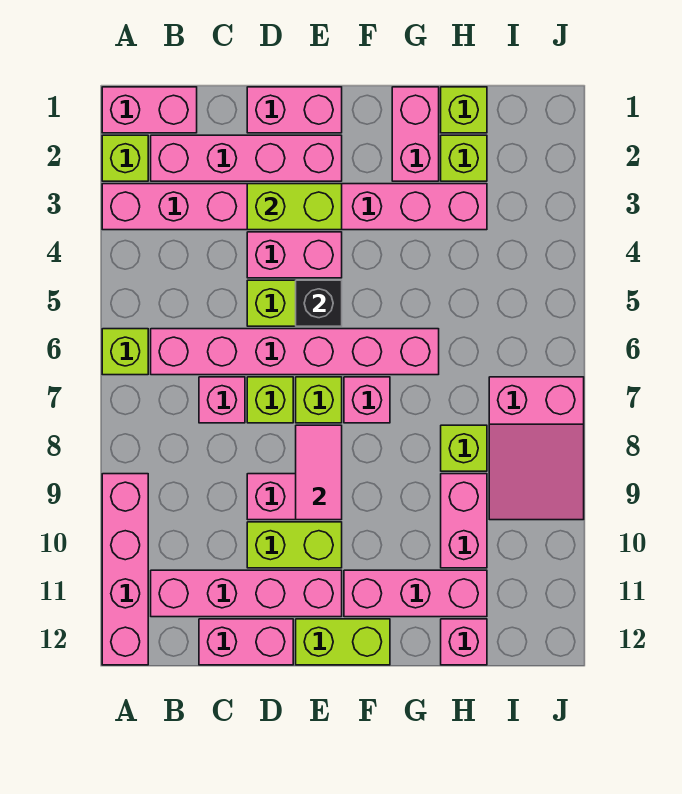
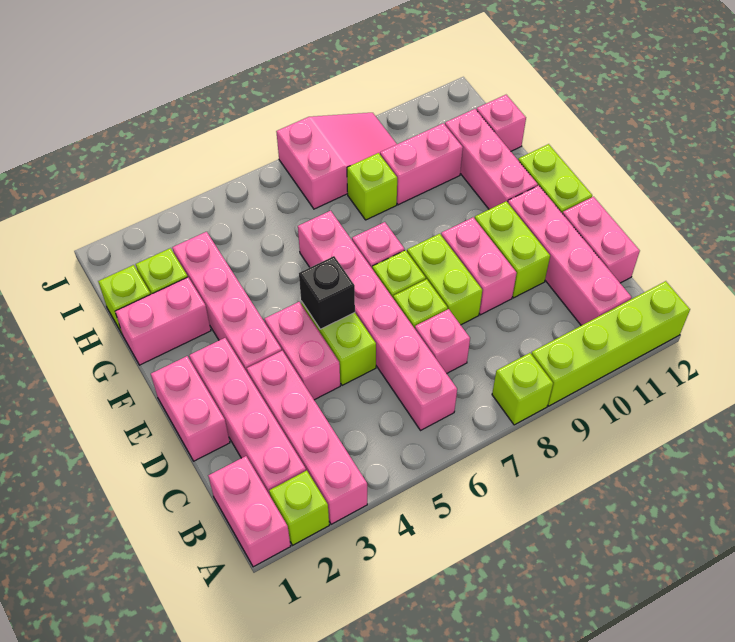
lime brick A6 level 1 -> lime brick A8 level 1
pink brick A9:A12 level 1 -> lime brick A9:A12 level 1
lime brick D3:E3 level 2 -> lime brick D8:E8 level 1
pink tile E8:E9 level 2 -> none

